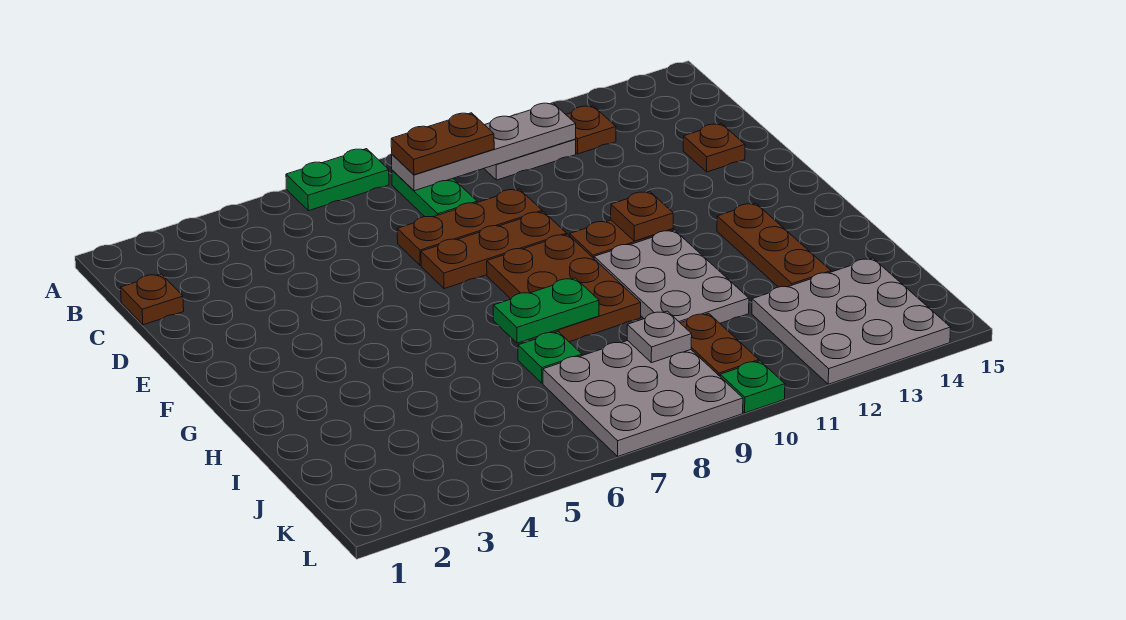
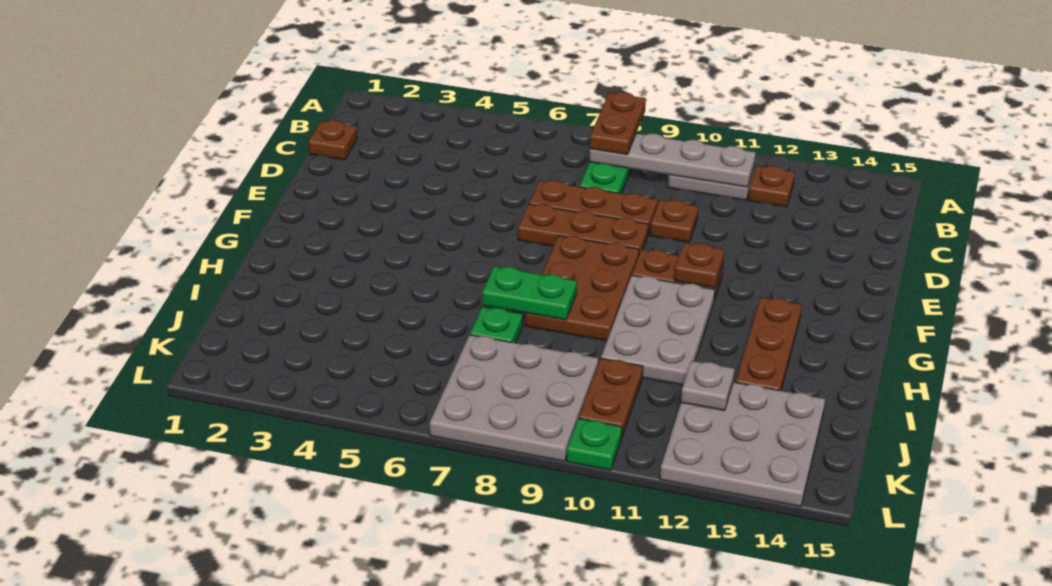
green plate A6:A7 level 1 -> none
brown plate B8:B9 level 3 -> brown plate A8:B8 level 3
brown plate D14 level 1 -> brown plate D10 level 1
grey plate J9 level 2 -> grey plate J12 level 2

